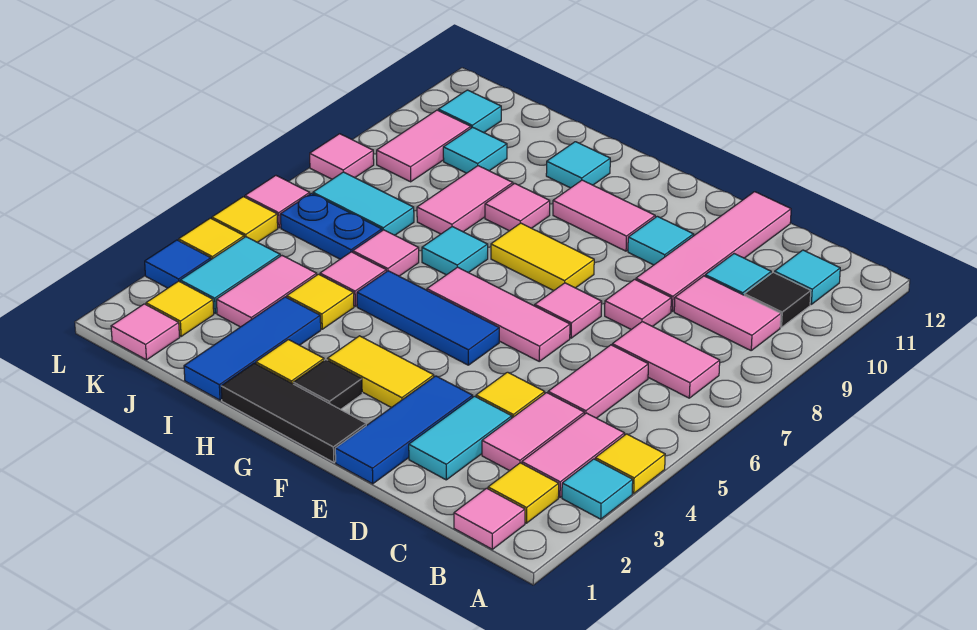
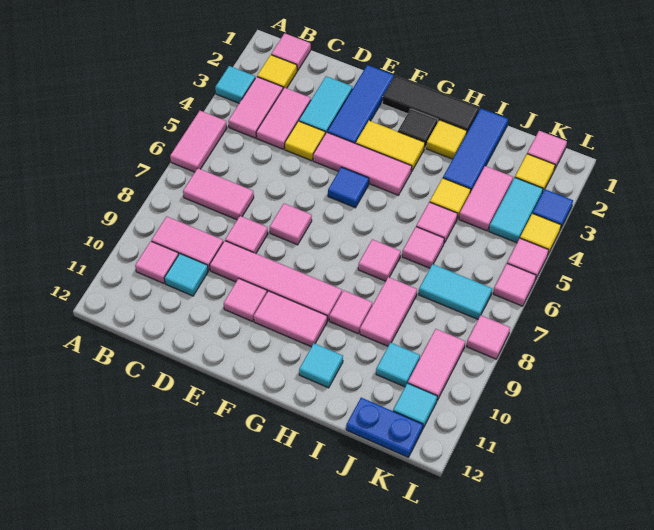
yellow tile A4 level 1 -> none
black tile B10 level 1 -> pink tile B10 level 1
cyan tile B11 level 1 -> none
pink tile C5:C6 level 1 -> pink tile A5:A6 level 1
pink tile D9:D12 level 1 -> pink tile D9:G9 level 1
pink tile E6:G6 level 1 -> pink tile E4:G4 level 1
cyan tile E10 level 1 -> pink tile E10 level 1
blue tile F5:H5 level 1 -> blue tile F5 level 1
yellow tile F8:G8 level 1 -> none
cyan tile H7 level 1 -> pink tile H7 level 1
blue plate J6:K6 level 1 -> blue plate J12:K12 level 1
yellow tile L5 level 1 -> pink tile L5 level 1

